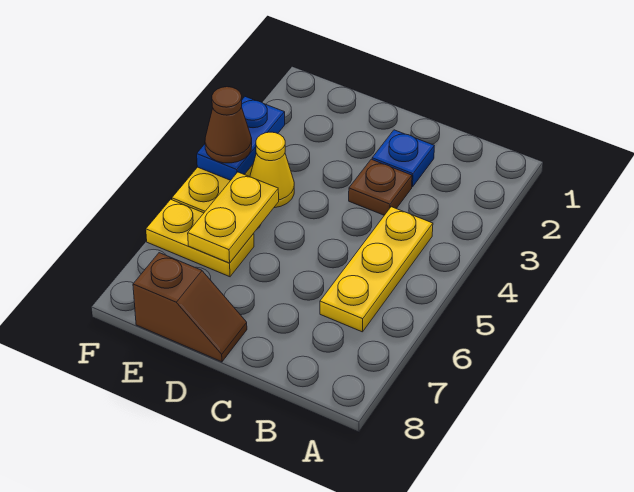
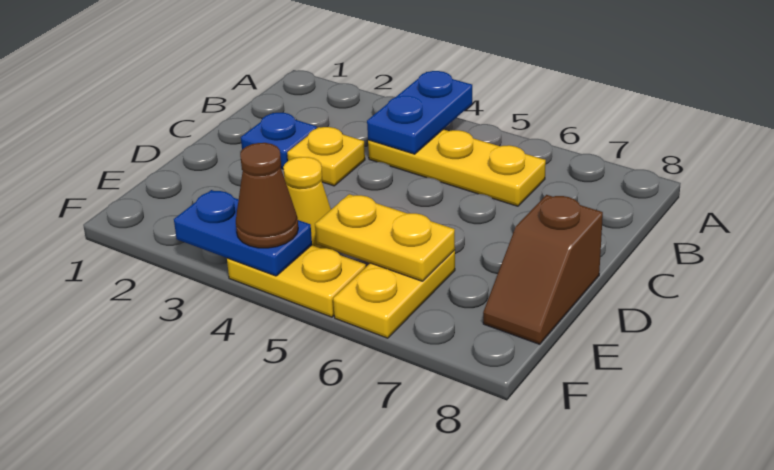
none -> blue plate A4:B4 level 2
brown plate C3 level 1 -> yellow plate C3 level 1
brown slope D8:E8 level 1 top E -> brown slope D8:E8 level 1 top D

